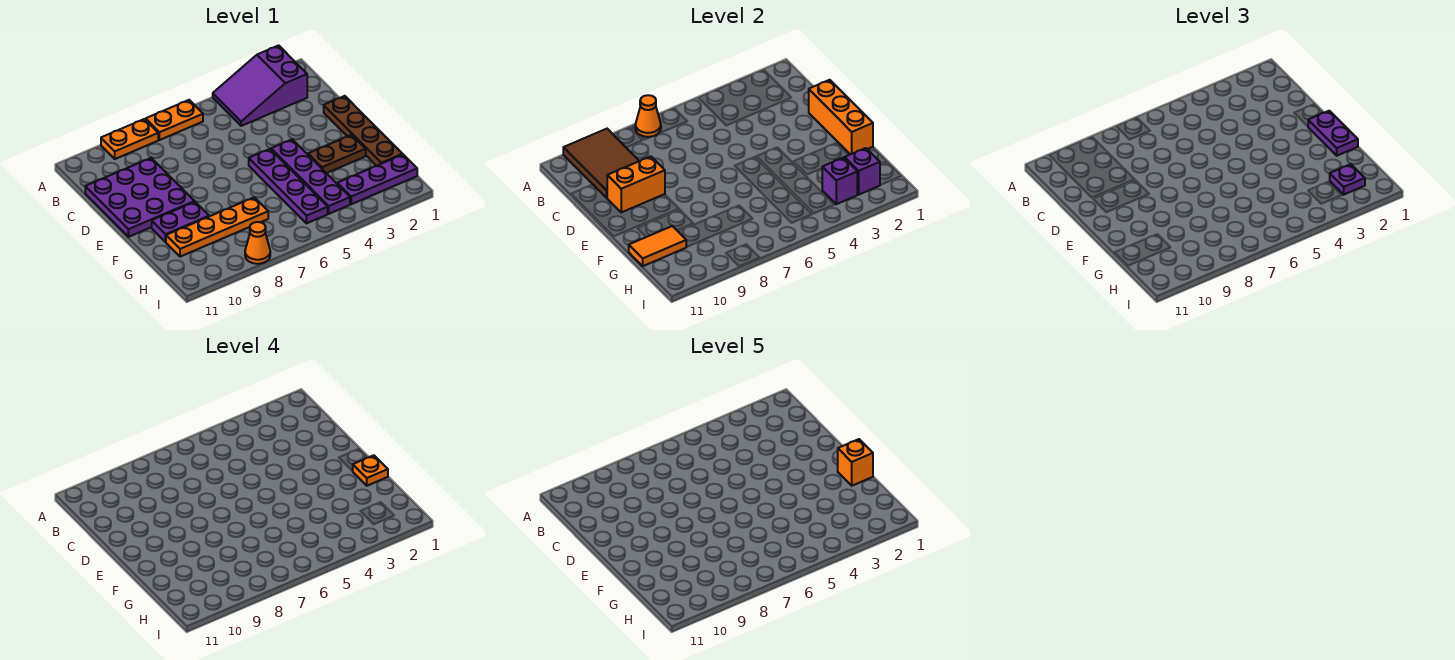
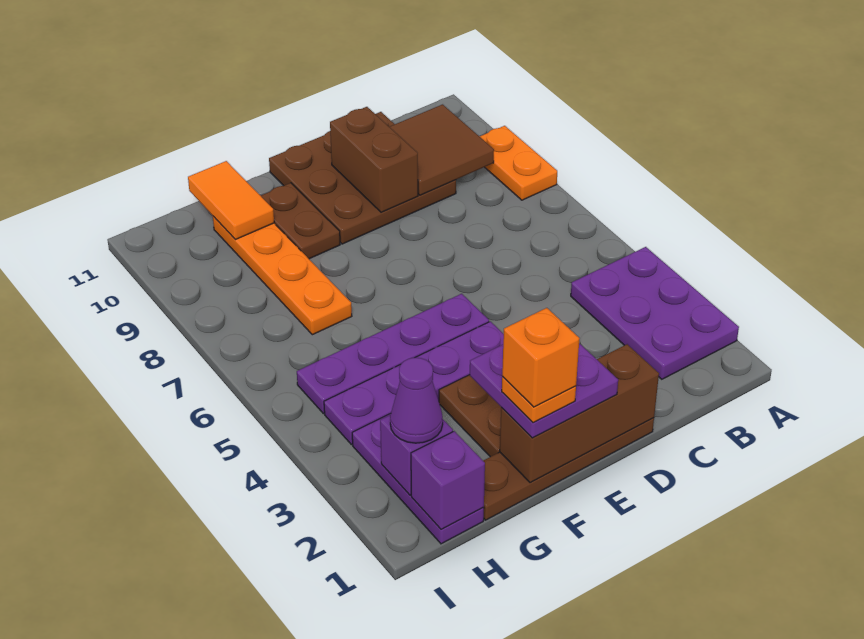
purple slope A2:B4 level 1 top 2 -> purple plate A2:B4 level 1
orange plate A6:A7 level 1 -> none
orange cone A7 level 2 -> none
brown tile A9:C10 level 2 -> brown tile B9:C10 level 2
purple plate C9:E11 level 1 -> brown plate C9:E11 level 1
orange brick D1:F1 level 2 -> brown brick D1:F1 level 2
orange brick D9:D10 level 2 -> brown brick D9:D10 level 2
purple plate E1:F1 level 3 -> purple plate E1:F2 level 3
purple plate F9:F10 level 1 -> brown plate F9:F10 level 1
purple plate H2 level 3 -> purple cone H2 level 3
purple brick H3 level 2 -> purple brick H1 level 2
orange cone I8 level 1 -> none

